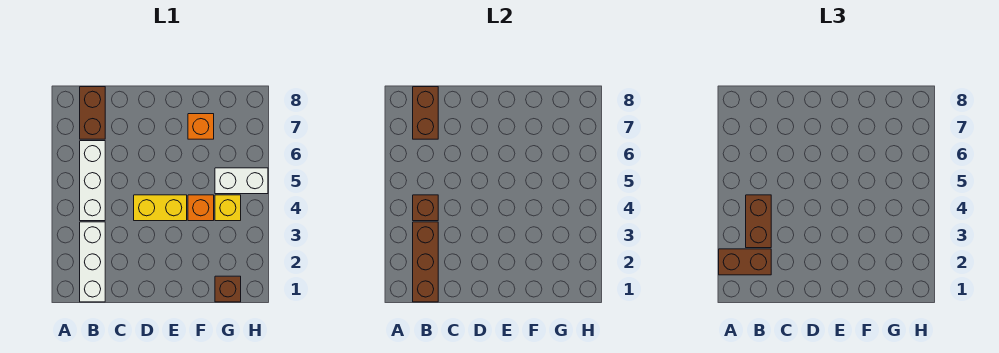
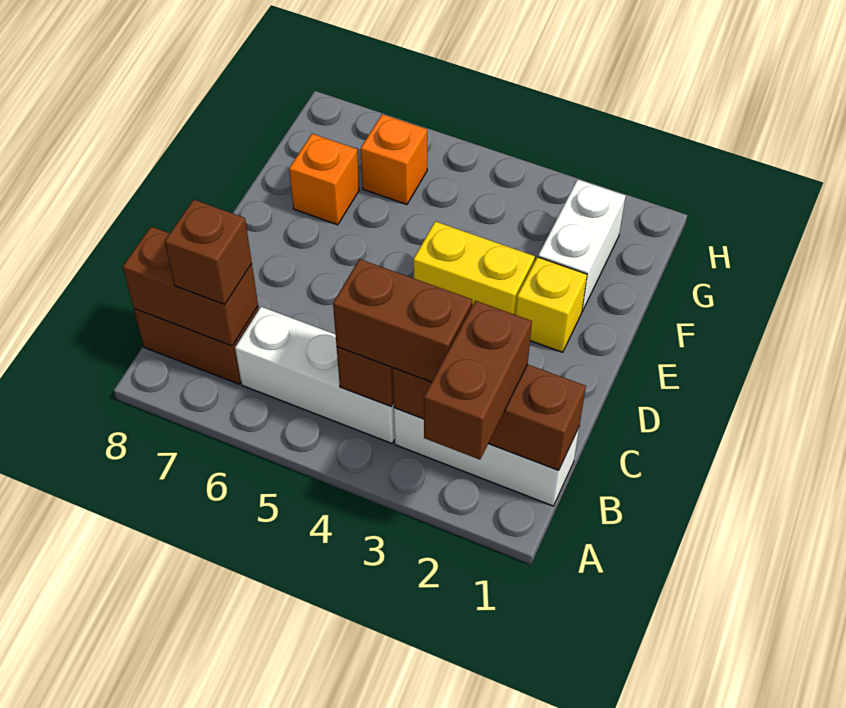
yellow brick D4:E4 level 1 -> yellow brick E3:E4 level 1
orange brick F4 level 1 -> orange brick G6 level 1
brown brick G1 level 1 -> brown brick B7 level 3
yellow brick G4 level 1 -> yellow brick E2 level 1
white brick G5:H5 level 1 -> white brick F2:G2 level 1

